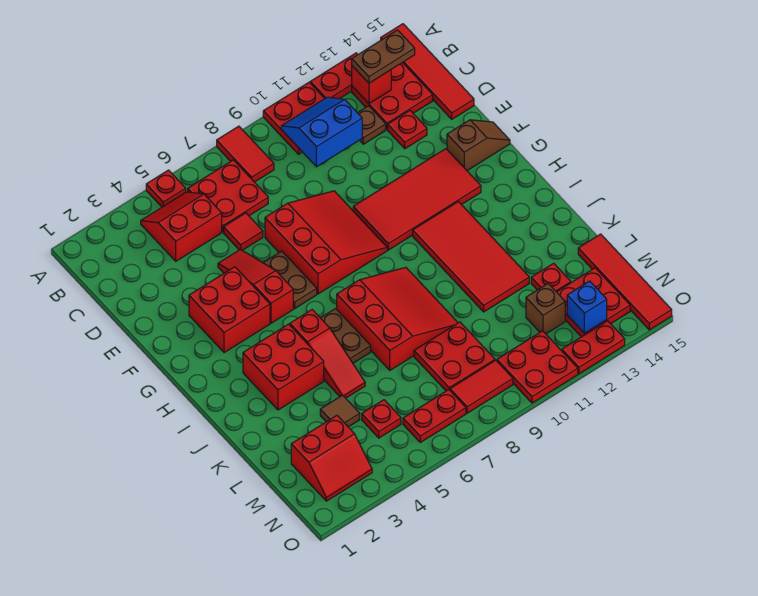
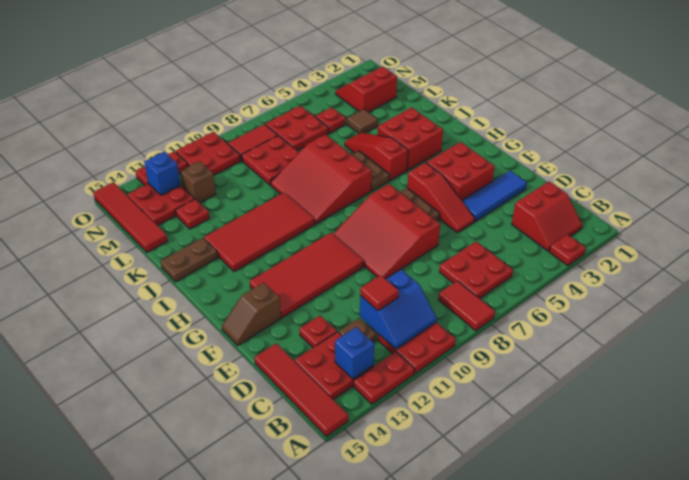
red plate A5 level 1 -> red plate A3 level 1
red slope B4:C5 level 1 top C -> red slope B2:C3 level 1 top C
red brick B13 level 2 -> blue brick B13 level 2
brown plate B13:B14 level 3 -> brown plate J14:J15 level 1
red tile D6 level 1 -> red tile C11 level 3
none -> blue tile E2:E4 level 1
red tile H11:K12 level 1 -> red tile I10:J13 level 1
red plate N6:N7 level 1 -> red plate M6:N7 level 1

